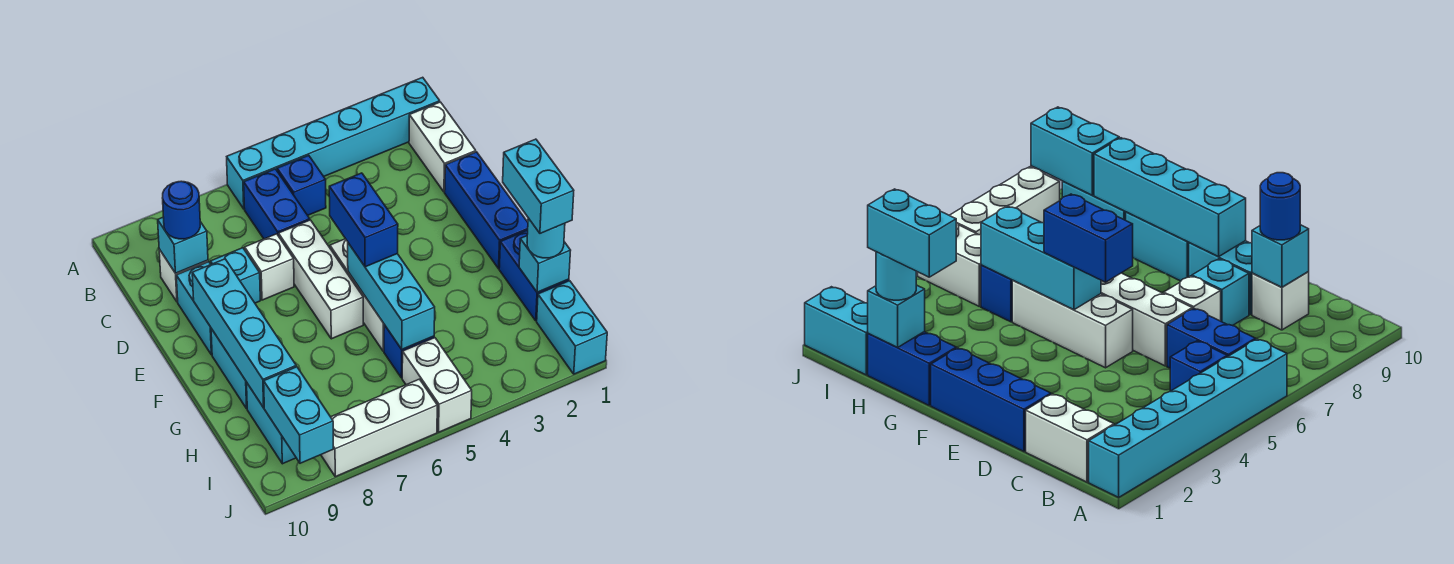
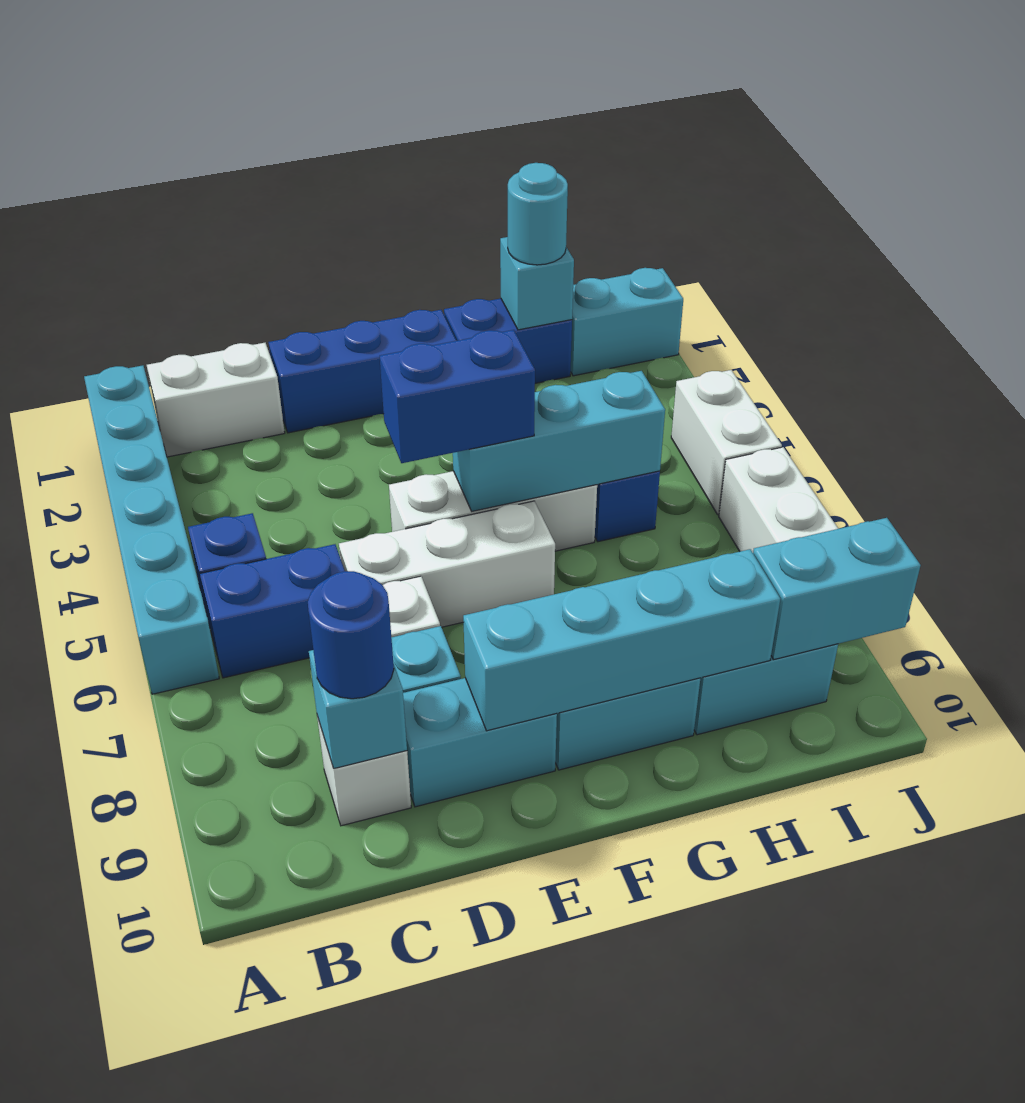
cyan brick G1:H1 level 4 -> none
white brick I5:J5 level 1 -> white brick J4:J5 level 1

